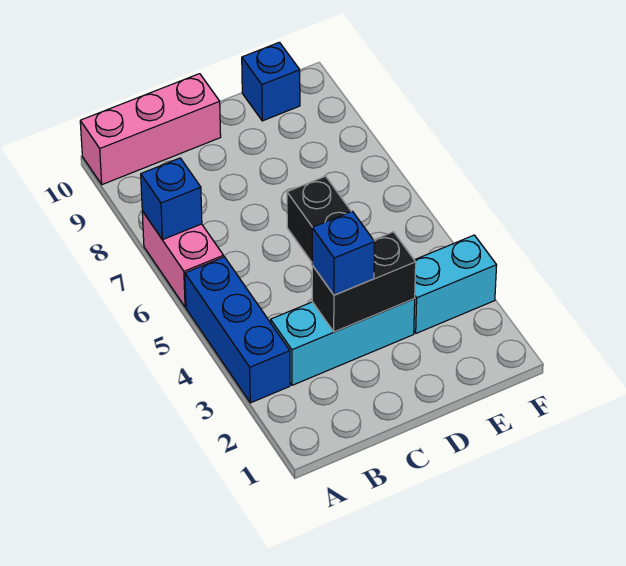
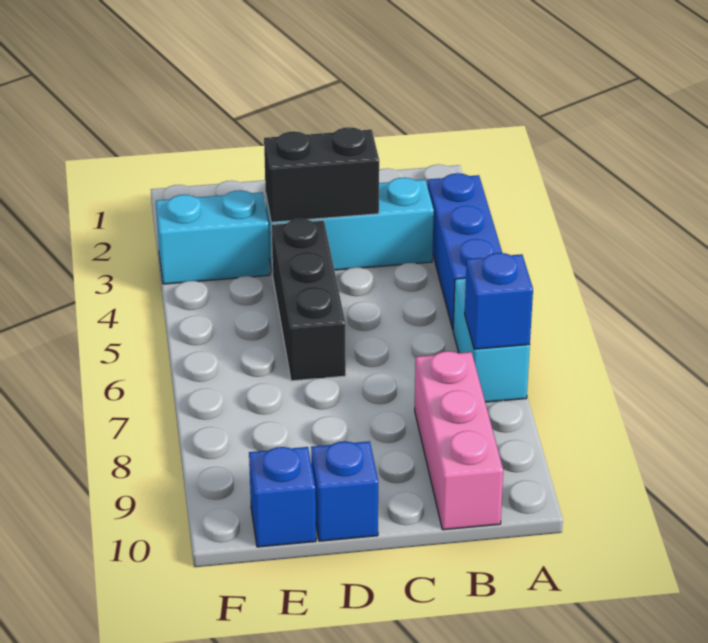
pink brick A6:A7 level 1 -> cyan brick A6:A7 level 1
pink brick A10:C10 level 1 -> pink brick B8:B10 level 1
blue brick C3 level 3 -> blue brick D10 level 1

